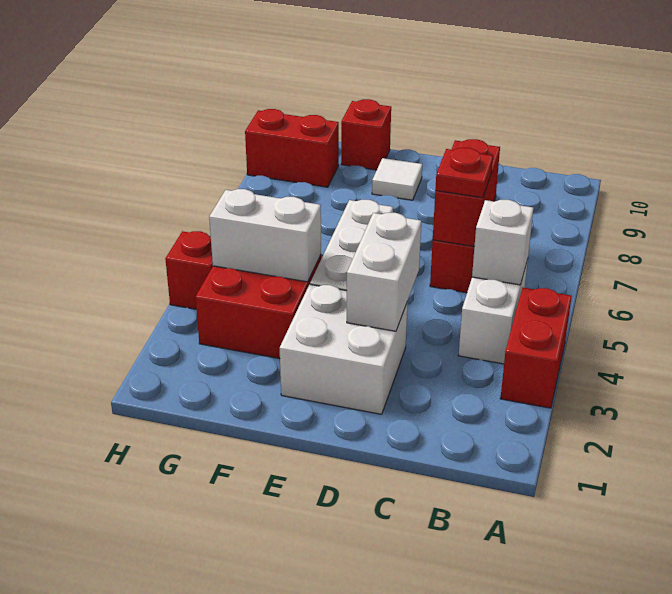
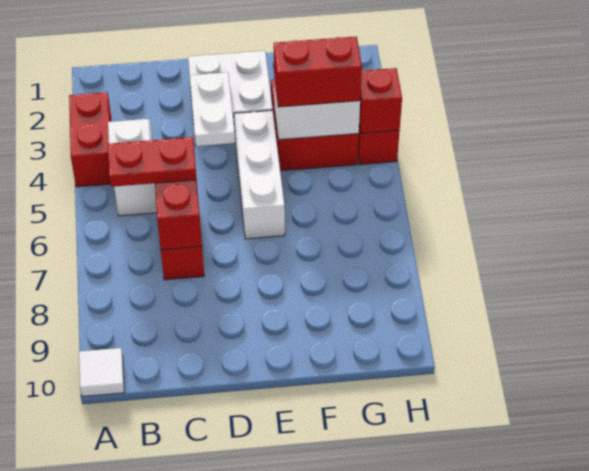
red plate C6 level 3 -> red plate B6:C6 level 3
white brick D3:D4 level 2 -> white plate D3:D4 level 2
white tile E9 level 1 -> white tile A10 level 1
red brick F10 level 1 -> red brick H4 level 2
red brick G9:H9 level 1 -> red brick F4:G4 level 3

